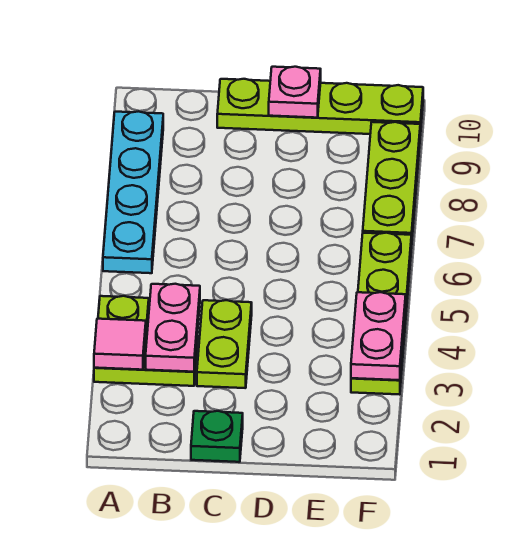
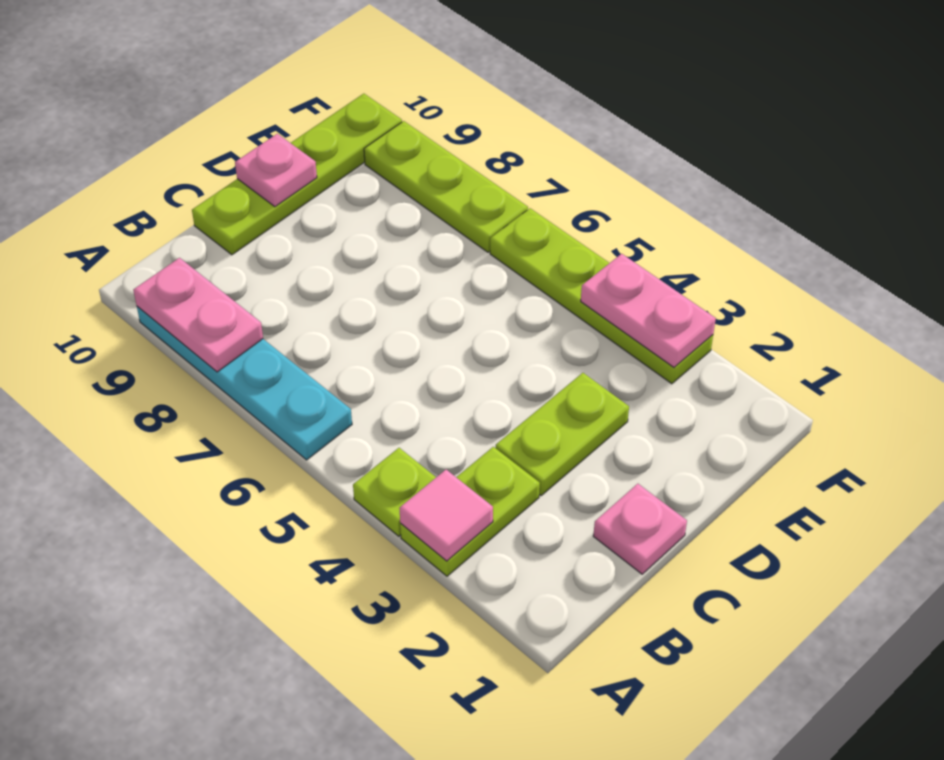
pink plate B3:B4 level 2 -> pink plate A8:A9 level 2
green plate C1 level 1 -> pink plate C1 level 1
lime plate C3:C4 level 1 -> lime plate C3:D3 level 1

